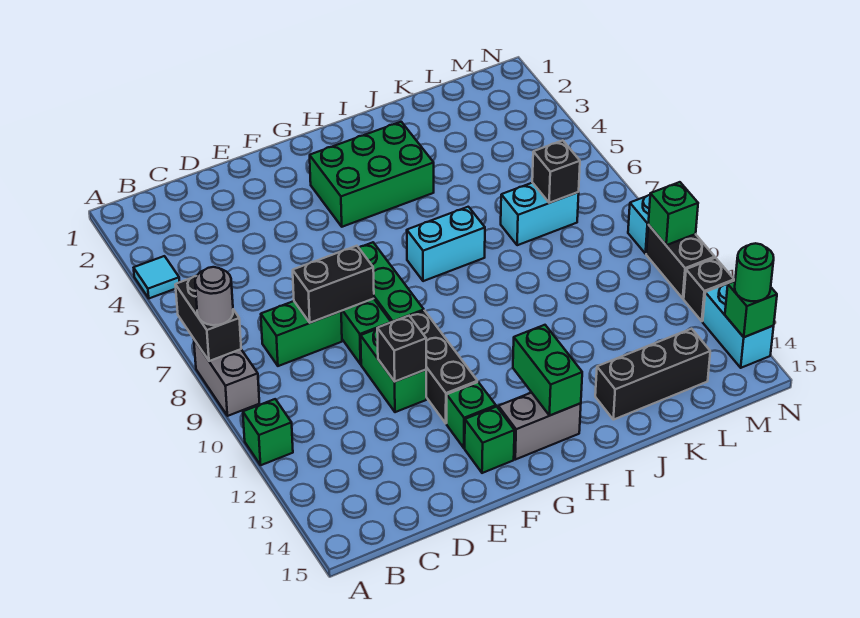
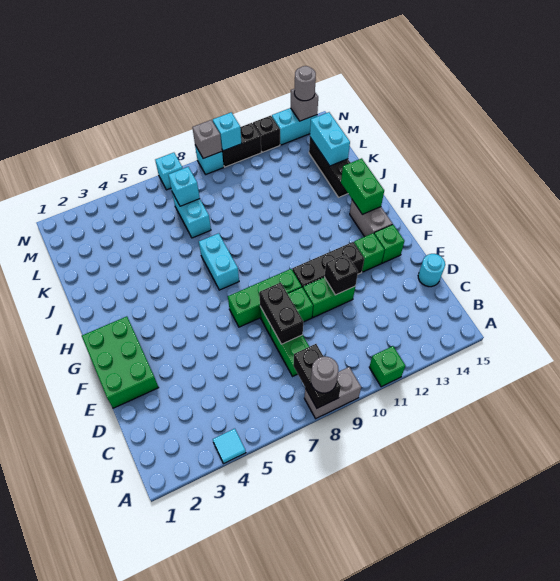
black brick A7:A8 level 2 -> black brick A8:B8 level 2
none -> cyan round brick D15 level 1
green brick G3:I4 level 1 -> green brick E1:G2 level 1
green brick H13:H14 level 2 -> green brick H14:I14 level 2
none -> cyan brick K14:L14 level 2
black brick L7 level 2 -> cyan brick L7 level 2
none -> cyan brick N7 level 1
none -> grey brick N9 level 2
green brick N10 level 2 -> cyan brick N10 level 2
green brick N14 level 2 -> grey brick N14 level 2
green round brick N14 level 3 -> grey round brick N14 level 3

